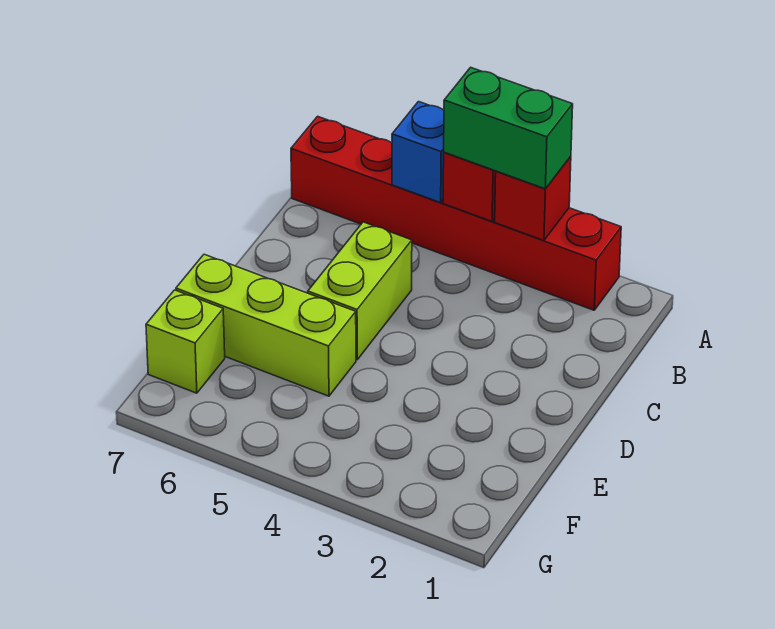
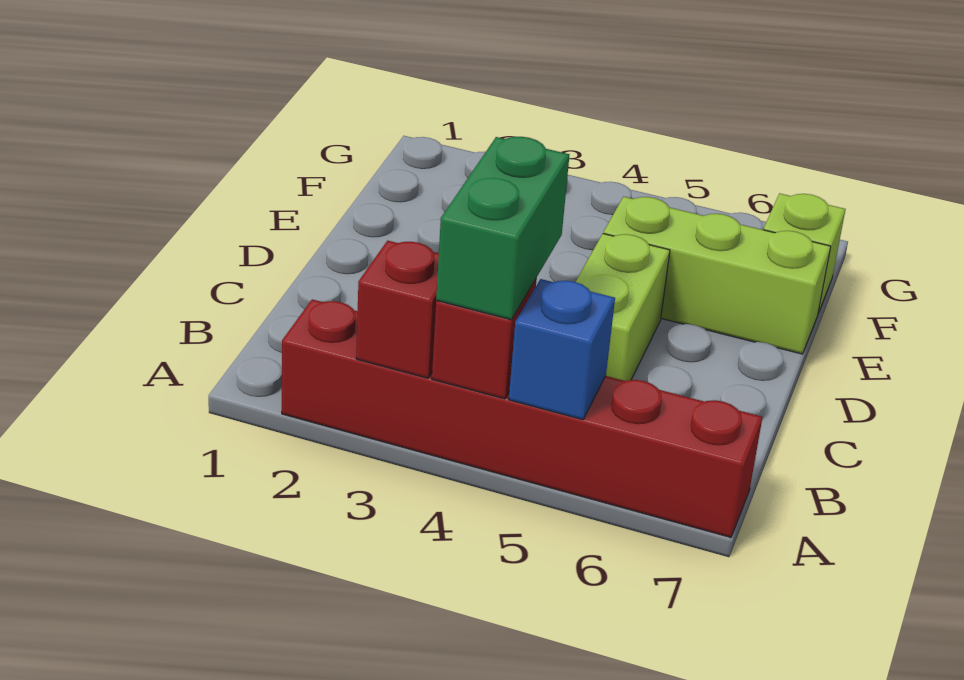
green brick A3:A4 level 3 -> green brick A4:B4 level 3

